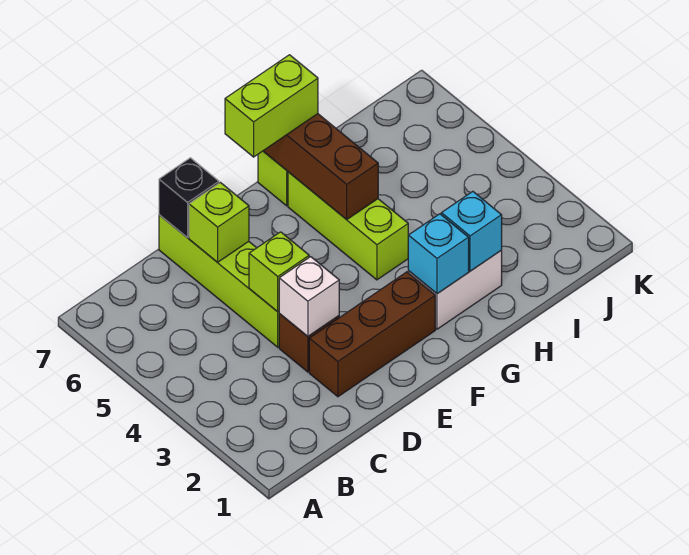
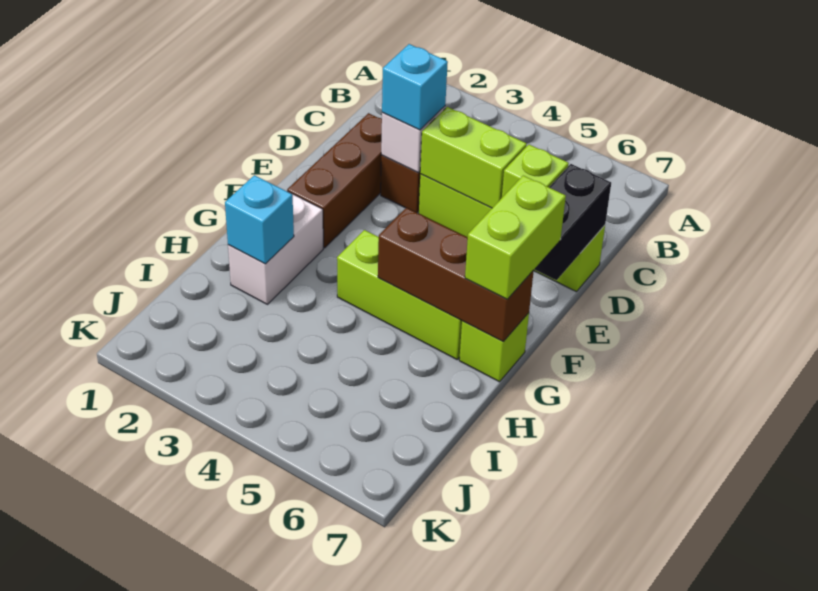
lime brick D4 level 2 -> lime brick D4:D5 level 2
black brick D7 level 2 -> black brick D7:E7 level 2
cyan brick G2 level 2 -> cyan brick D3 level 3

